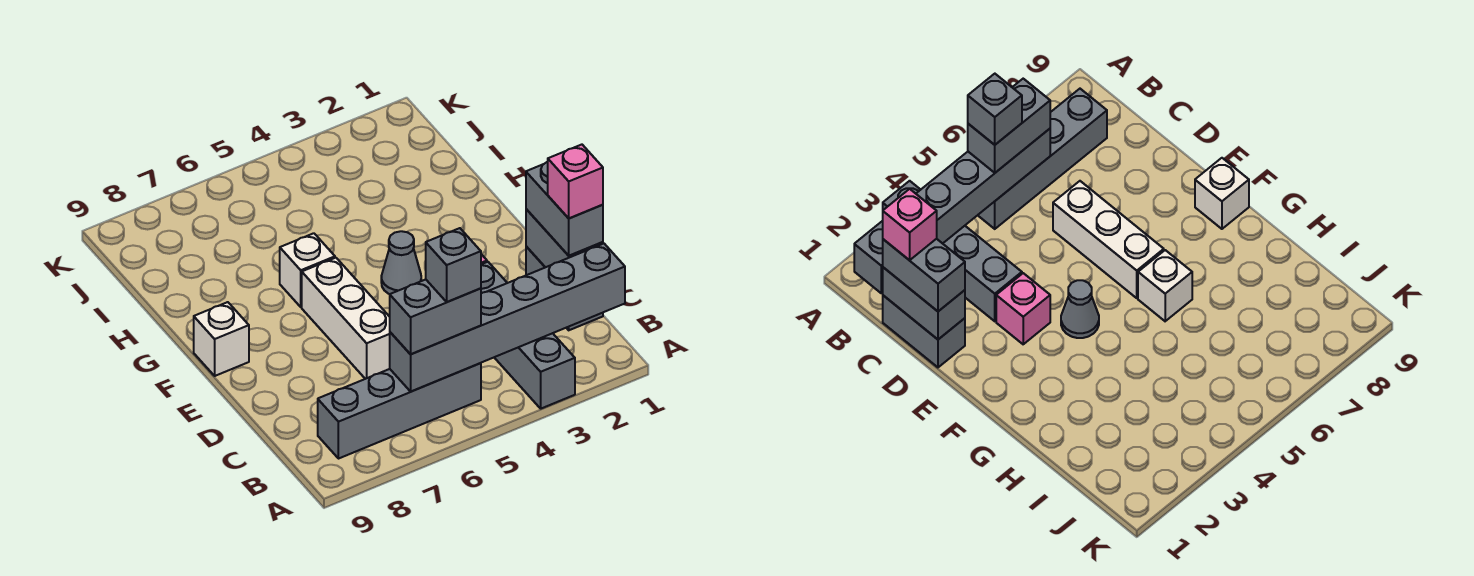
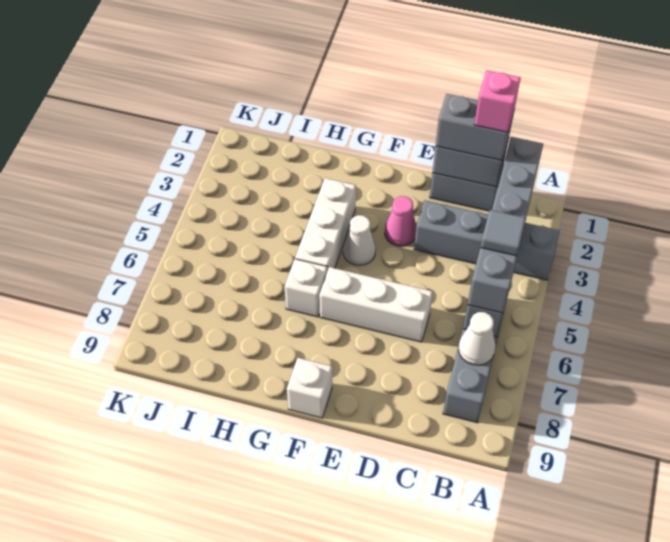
grey brick B5 level 4 -> grey tile B5 level 4
none -> white cone B7 level 2
pink brick E3 level 1 -> pink cone E3 level 1
grey cone F4 level 1 -> white cone F4 level 1
none -> white brick G3:G5 level 1

